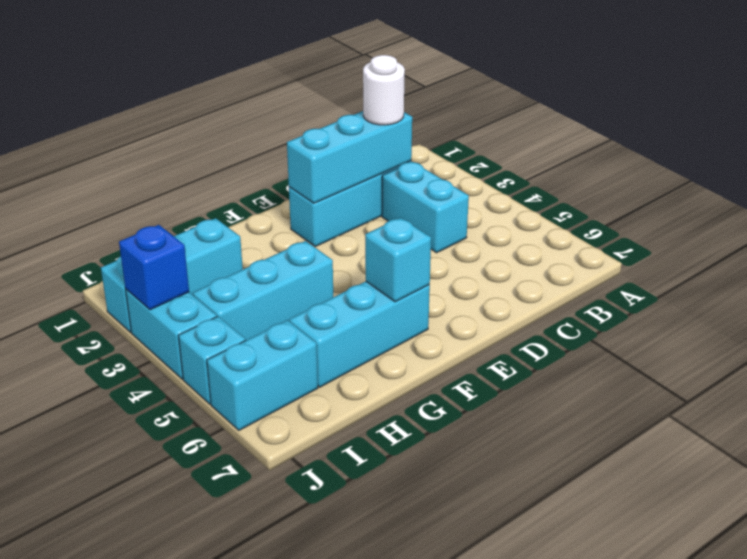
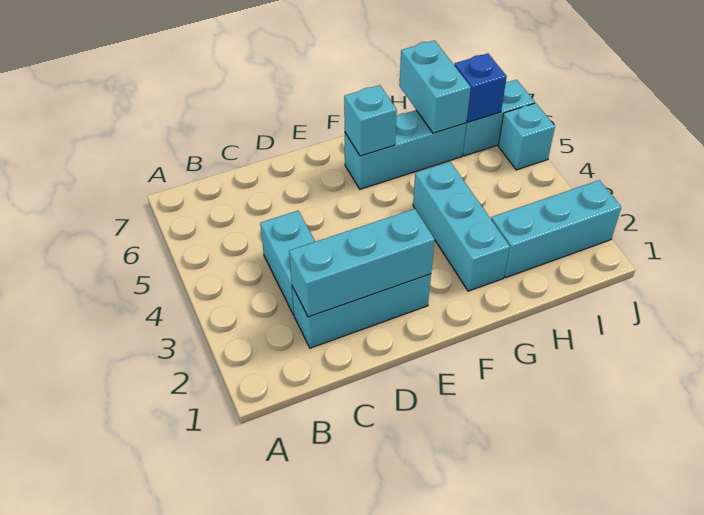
white round brick C2 level 3 -> none
cyan brick G4:I4 level 1 -> cyan brick G2:G4 level 1
cyan brick J3:J4 level 1 -> cyan brick H6:H7 level 2
blue brick J3 level 2 -> blue brick I6 level 2

